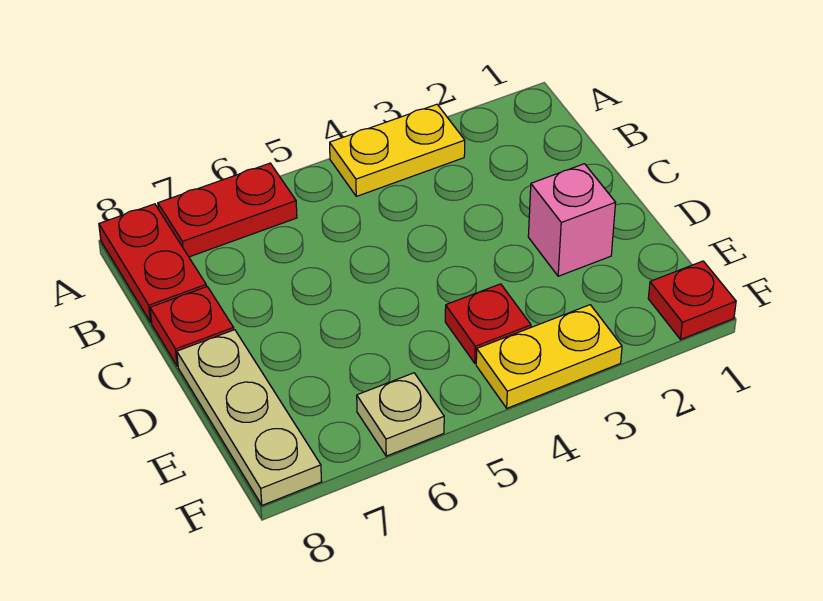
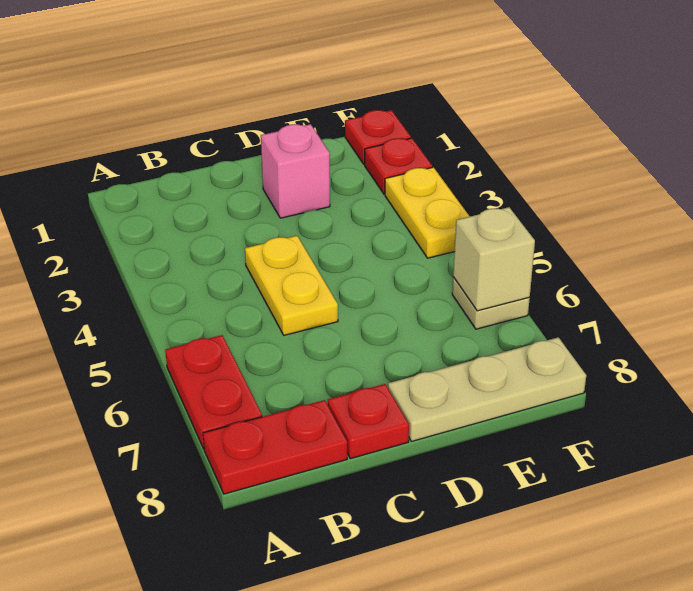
yellow plate A3:A4 level 1 -> yellow plate C4:C5 level 1
red plate E4 level 1 -> red plate F2 level 1
none -> tan brick F6 level 2

